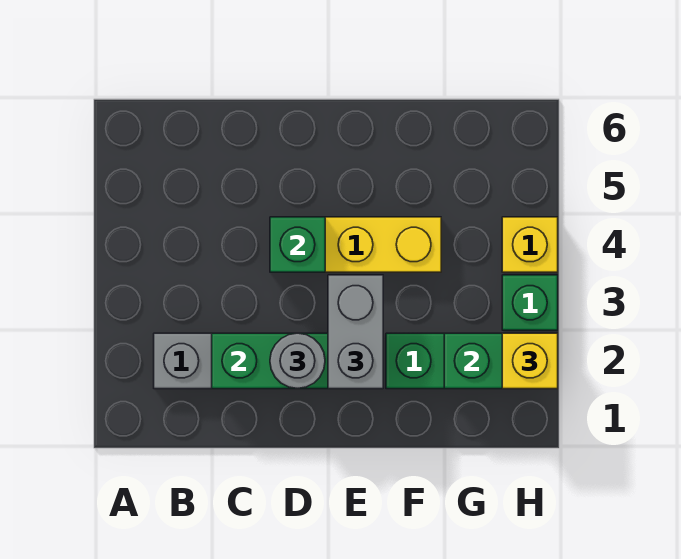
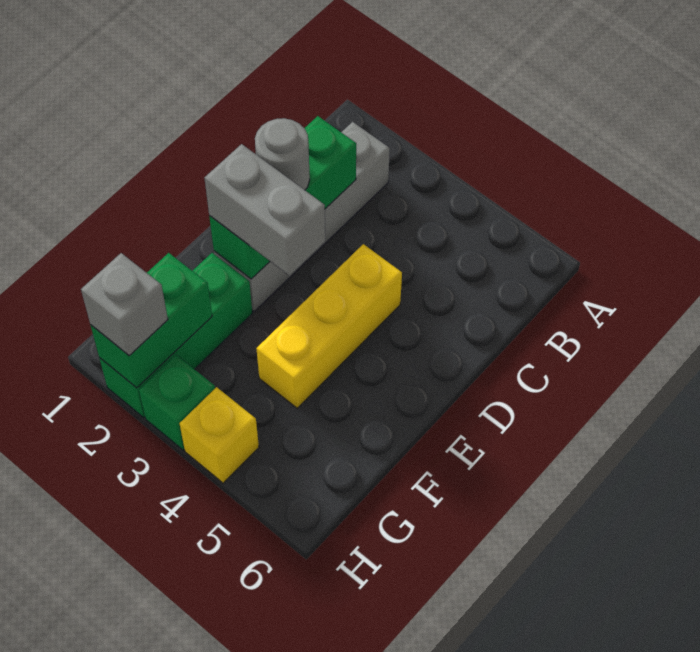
green brick D4 level 2 -> none
yellow brick H2 level 3 -> grey brick H2 level 3

